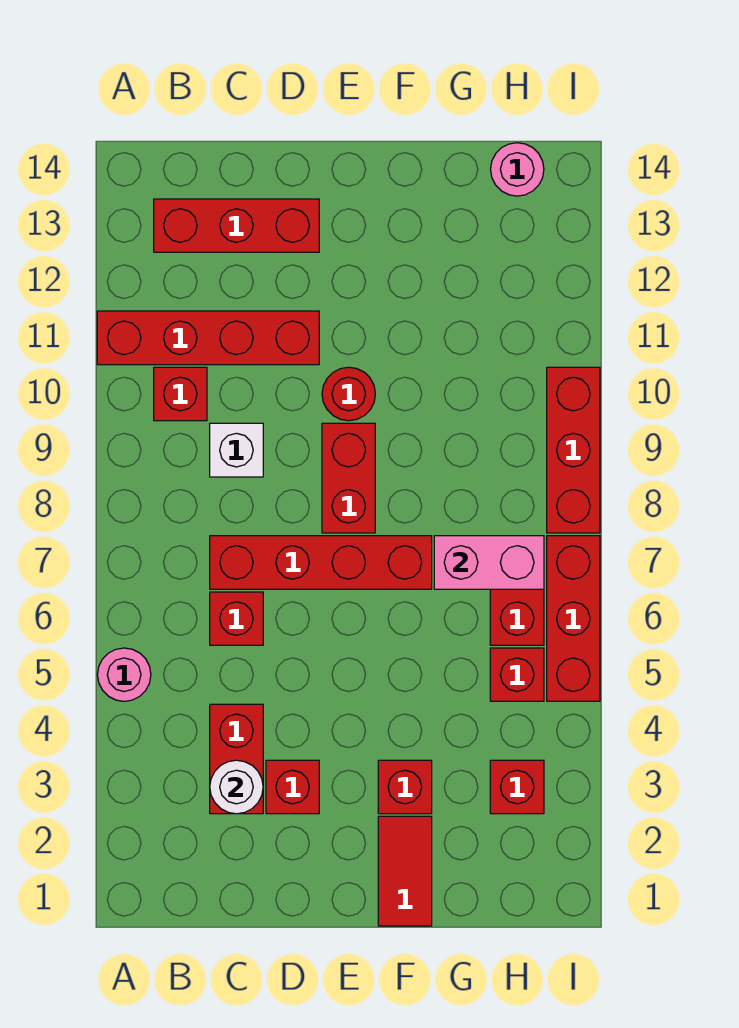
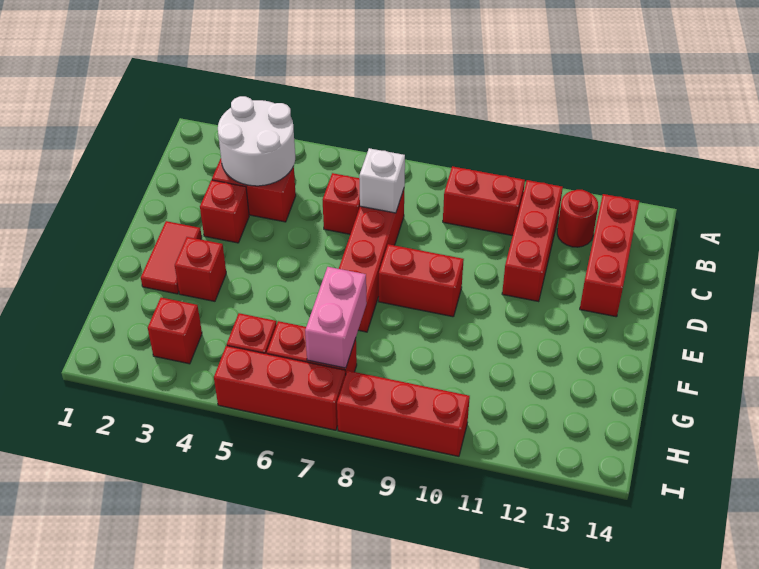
pink round brick A5 level 1 -> none
red brick A11:D11 level 1 -> red brick B11:D11 level 1
red brick B10 level 1 -> red brick B9:B10 level 1
white round brick C3 level 2 -> white round brick B3:C4 level 2
white brick C9 level 1 -> white brick C7 level 2
red round brick E10 level 1 -> red round brick B12 level 1
red tile F1:F2 level 1 -> red tile E2:F2 level 1
pink round brick H14 level 1 -> none

